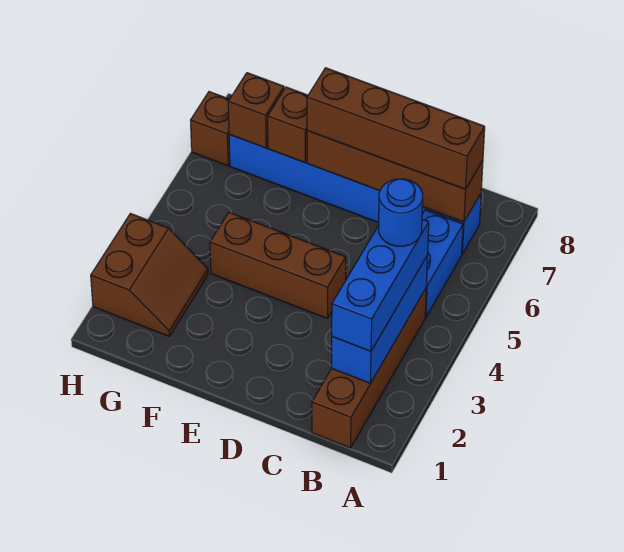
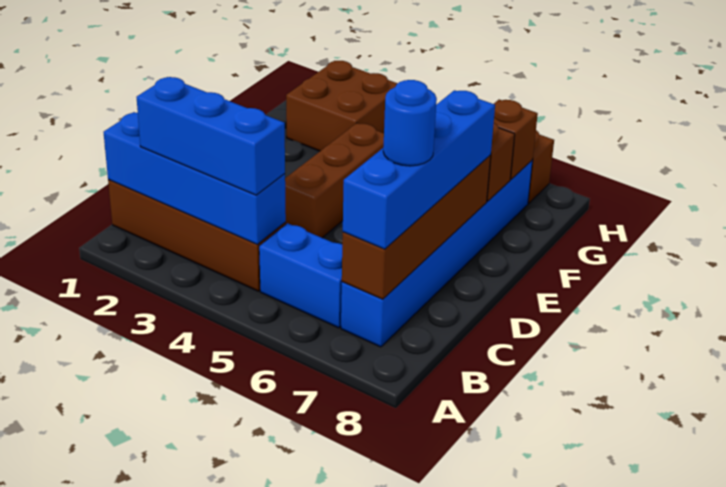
blue brick B2:B4 level 2 -> blue brick B1:B4 level 2
blue round brick B4 level 4 -> blue round brick C7 level 4
brown brick B7:E7 level 3 -> blue brick B7:E7 level 3
brown slope G2:H3 level 1 top H -> brown brick G2:H3 level 1

